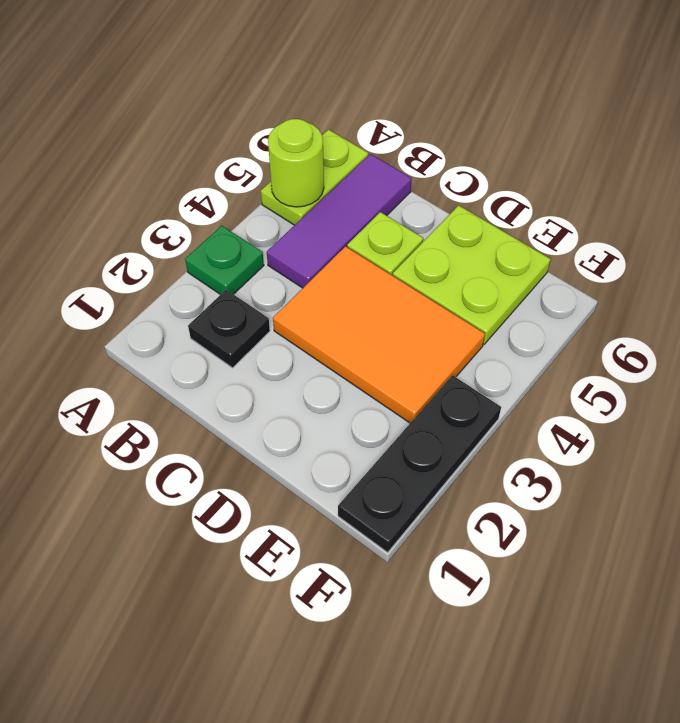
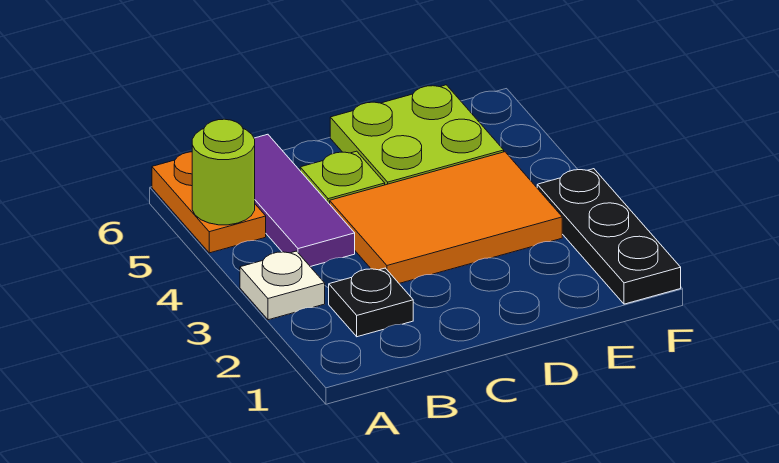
green plate A3 level 1 -> white plate A3 level 1
lime plate A5:A6 level 1 -> orange plate A5:A6 level 1

